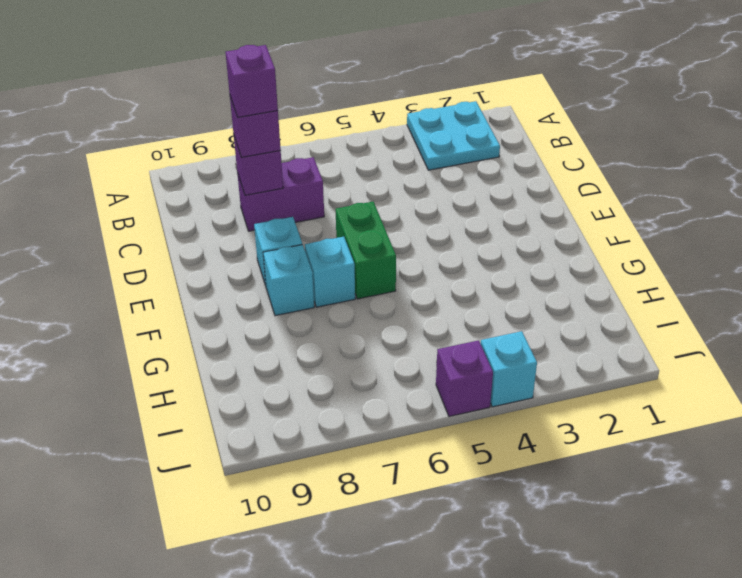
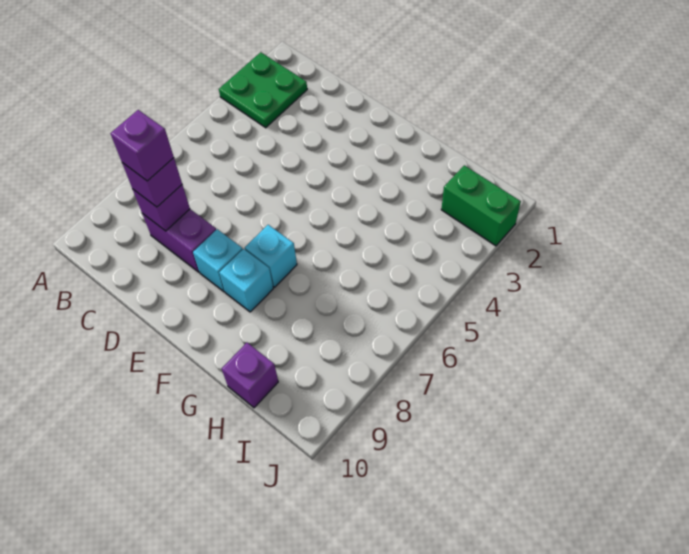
cyan plate A2:B3 level 1 -> green plate A2:B3 level 1
purple brick C7:C8 level 1 -> purple brick C8:D8 level 1
green brick E6:F6 level 1 -> green brick I2:J2 level 1
cyan brick J4 level 1 -> none
purple brick J5 level 1 -> purple brick H10 level 1

